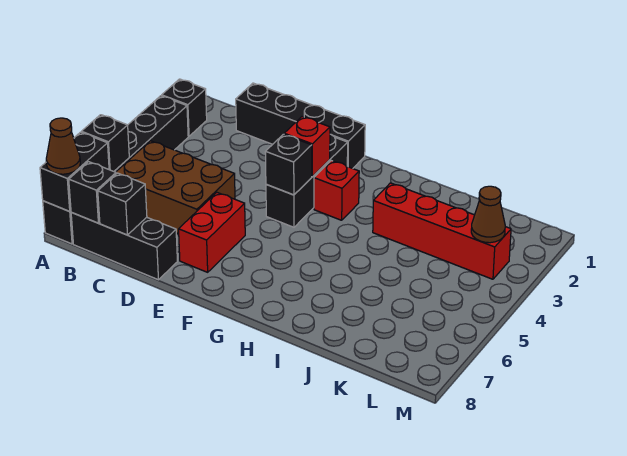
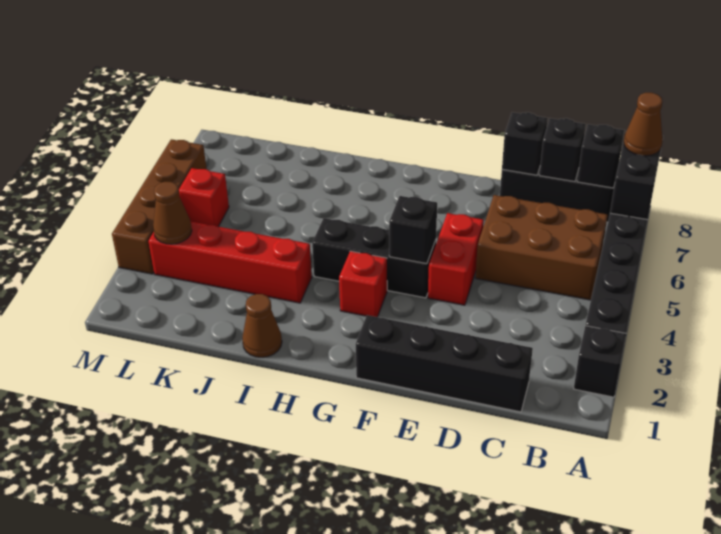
black brick A6 level 2 -> black brick D8 level 2
red brick E6:E7 level 1 -> red brick E4:E5 level 1
black brick F2:F4 level 1 -> black brick F4:H4 level 1
red brick F3 level 2 -> red brick L5 level 1
none -> brown cone I1 level 1
none -> brown brick M3:M6 level 1

